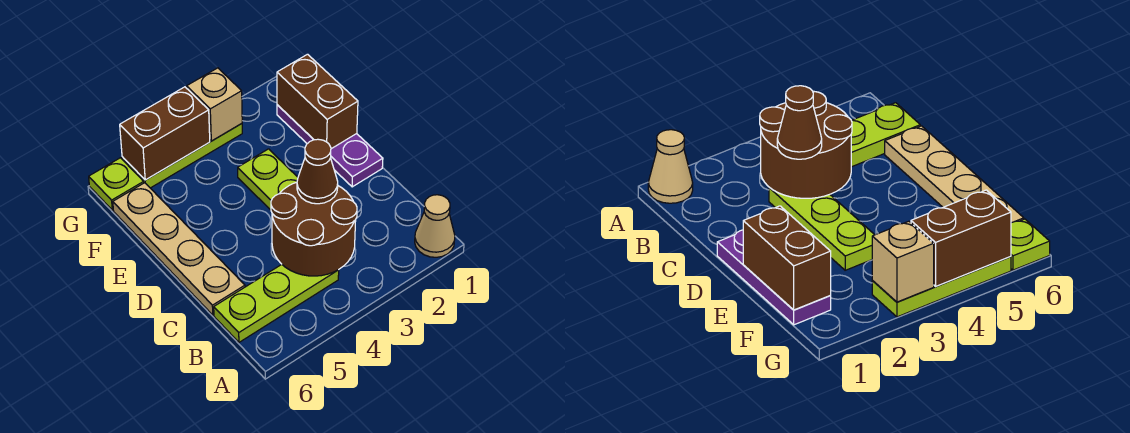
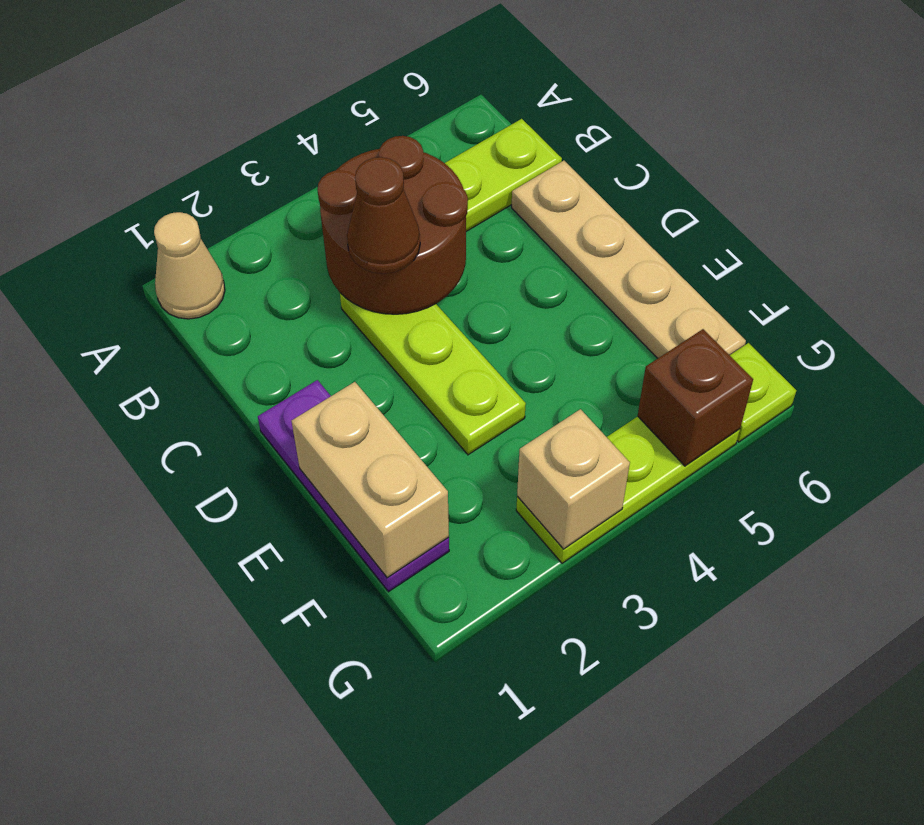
brown brick E1:F1 level 2 -> tan brick E1:F1 level 2
brown brick G4:G5 level 2 -> brown brick G5 level 2

